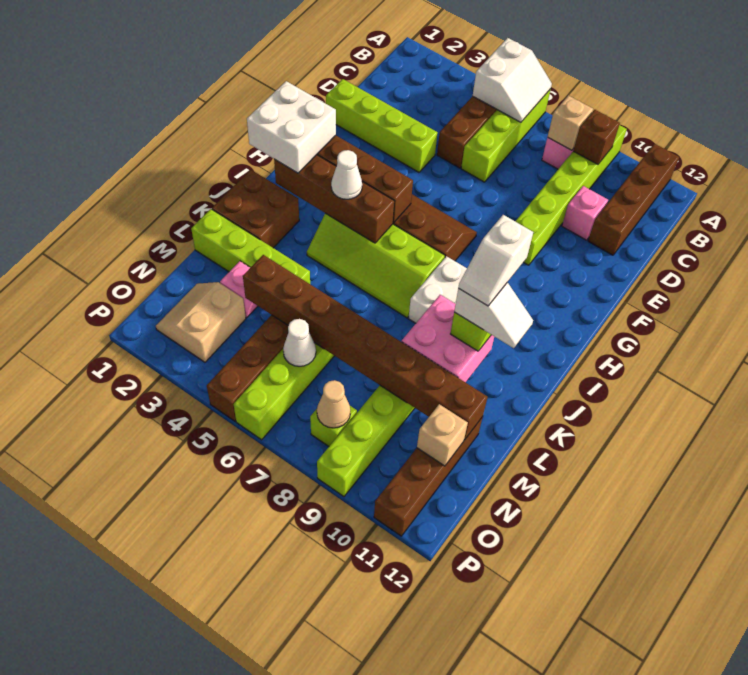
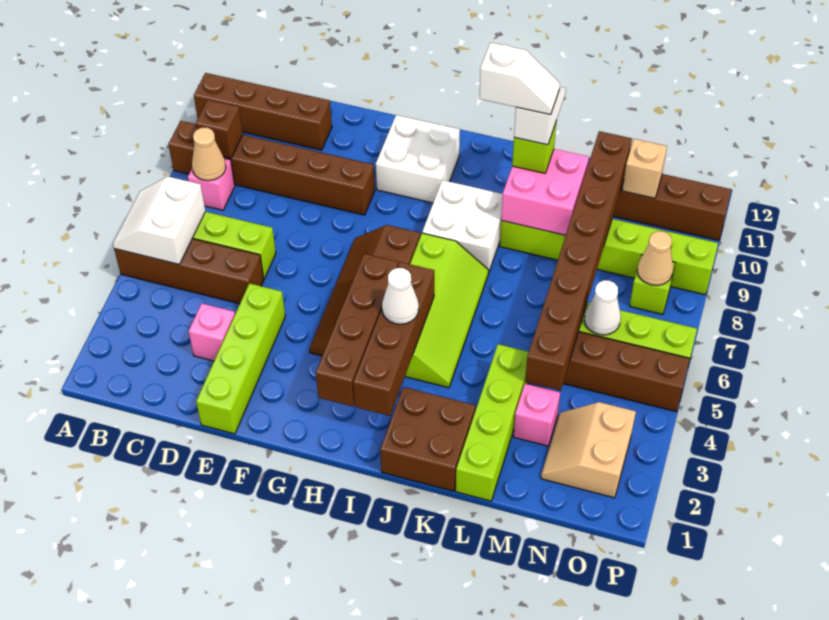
white slope A5:B6 level 2 top 5 -> white slope A5:B6 level 2 top B
lime brick A9:F9 level 1 -> brown brick A9:F9 level 1
tan brick B8 level 2 -> tan cone B8 level 2
pink brick D10 level 1 -> pink brick D3 level 1
white brick H1:I2 level 3 -> white brick G10:H11 level 1
tan slope N2:O3 level 1 top 3 -> tan slope N2:O3 level 1 top O

